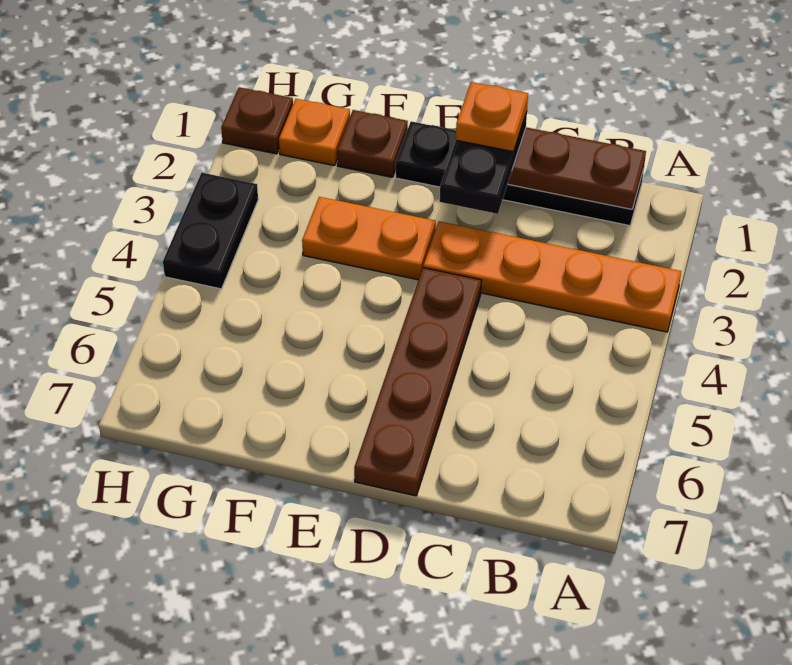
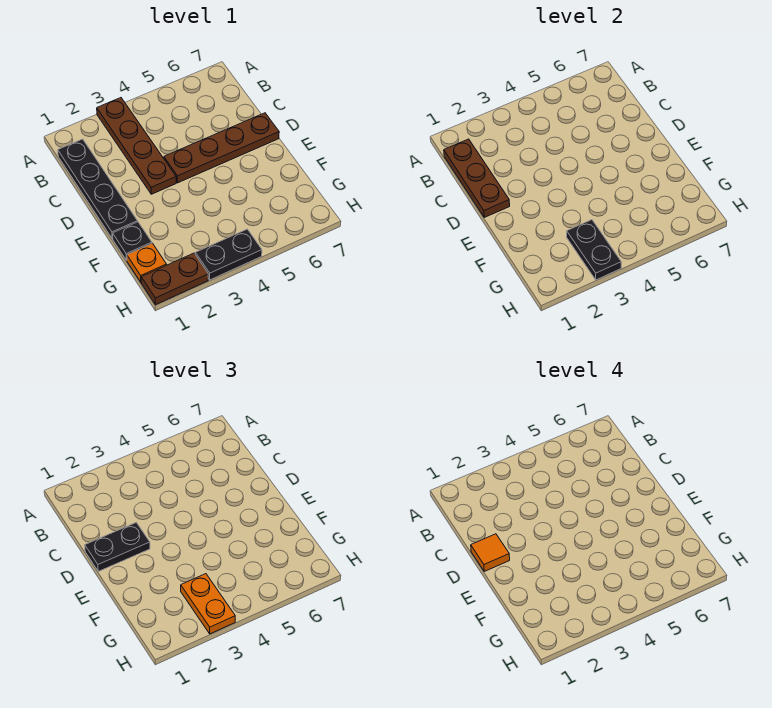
orange plate A3:D3 level 1 -> brown plate A3:D3 level 1
orange plate D1 level 4 -> orange tile D1 level 4
orange plate E3:F3 level 1 -> orange plate G3:H3 level 3
brown plate F1 level 1 -> black plate F1 level 1
none -> black plate G3:H3 level 2
brown plate H1 level 1 -> brown plate H1:H2 level 1

